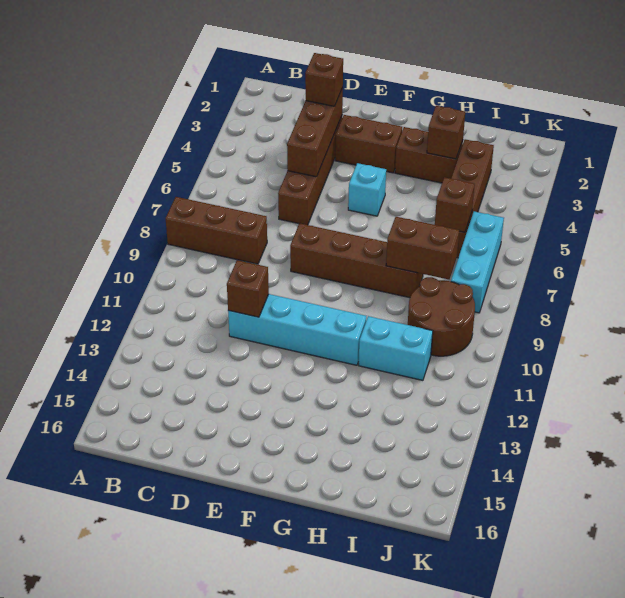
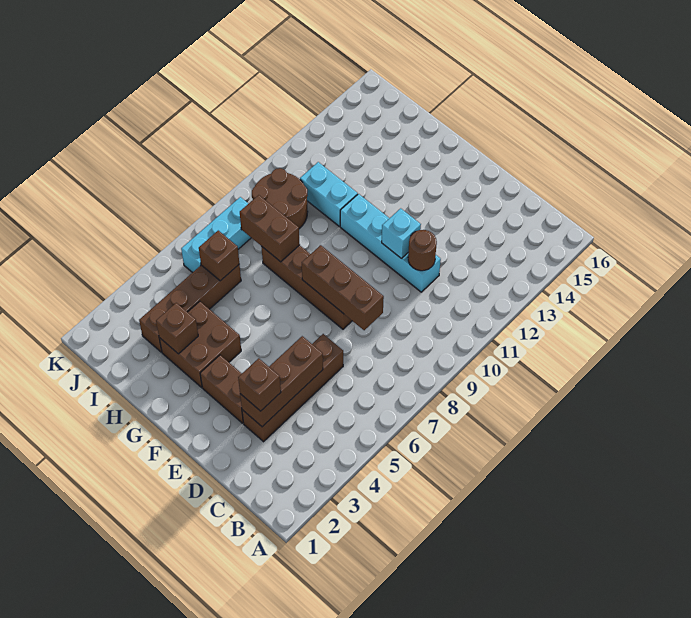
brown brick A8:C8 level 1 -> brown brick D8:F8 level 2
brown brick D11 level 2 -> brown round brick D11 level 2
cyan brick F5 level 1 -> cyan brick E11 level 2
brown brick G3:H3 level 1 -> brown brick G3:H4 level 1

